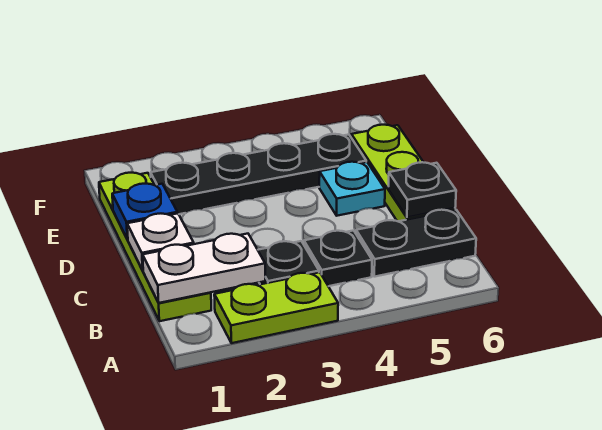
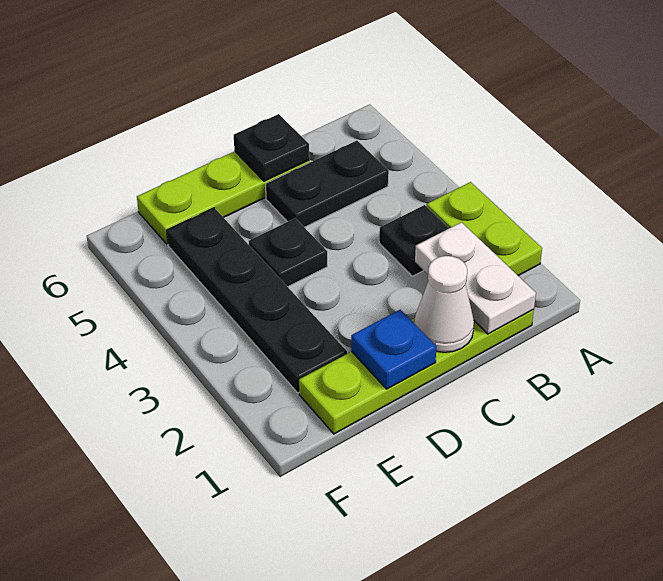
black plate B4 level 1 -> black plate D4 level 1
black plate B5:B6 level 1 -> black plate B5:C5 level 1
white plate C1 level 2 -> white cone C1 level 2
cyan plate D5 level 1 -> none

